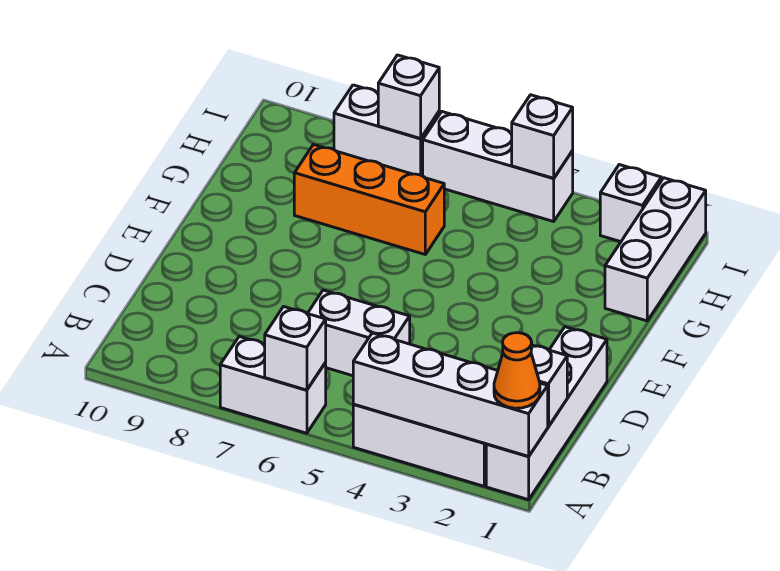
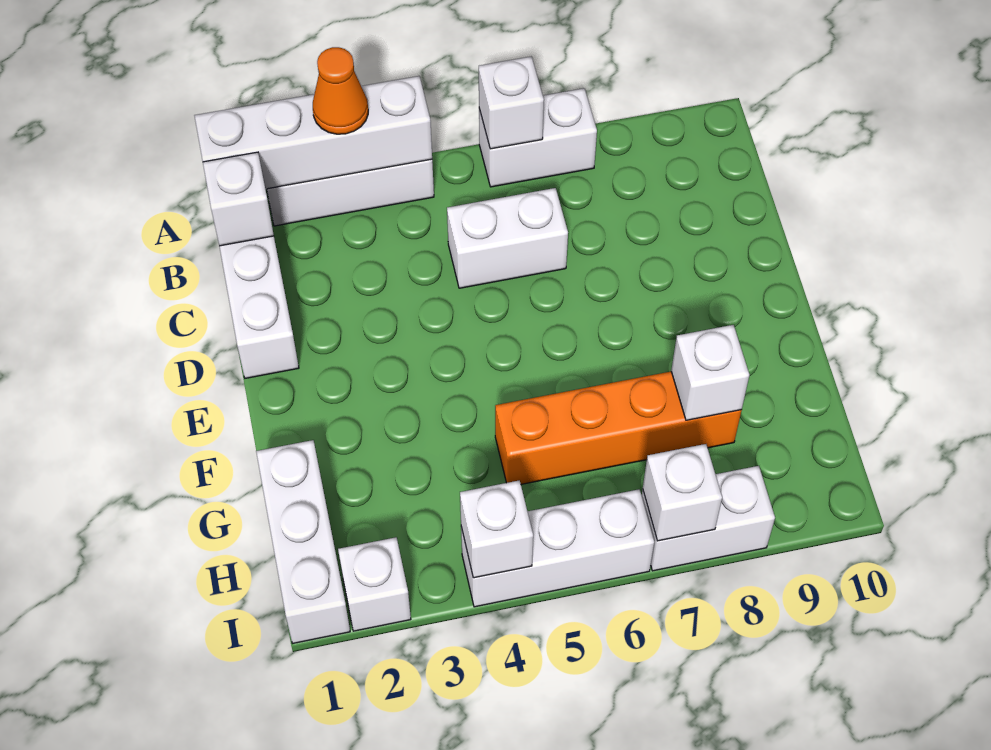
orange cone A1 level 3 -> orange cone A3 level 3
orange brick G6:G8 level 1 -> orange brick G5:G8 level 1
none -> white brick G8 level 2

